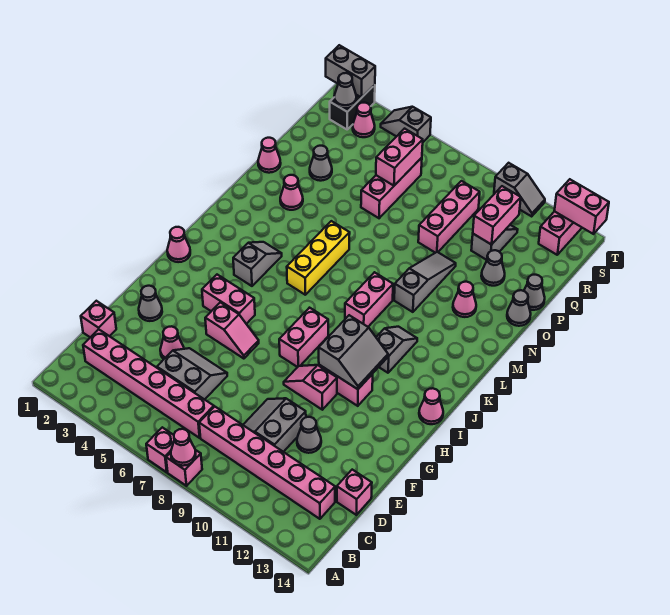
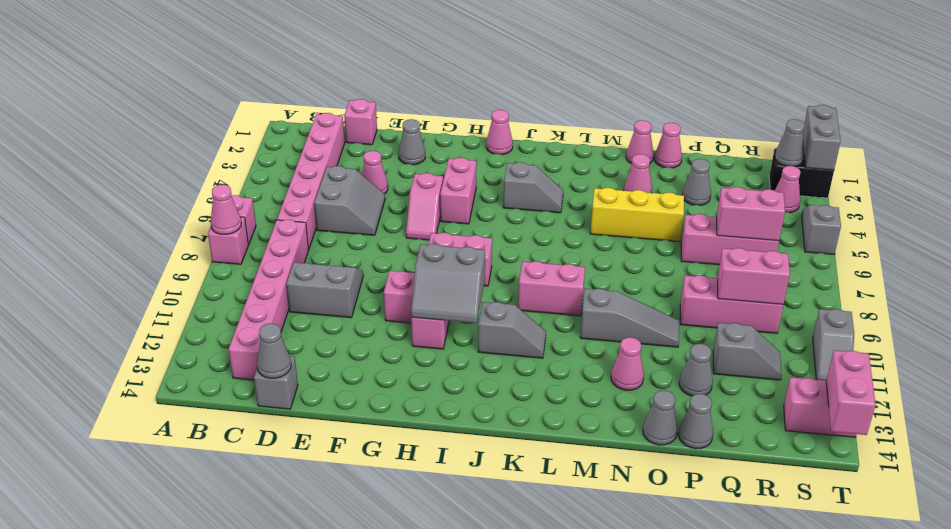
pink brick D14 level 1 -> grey brick D14 level 1
grey cone E11 level 1 -> grey cone D14 level 2
pink cone I14 level 1 -> pink cone N1 level 1
yellow brick K6:M6 level 1 -> yellow brick M5:O5 level 1
pink brick Q11:R11 level 2 -> pink brick Q9:R9 level 2

